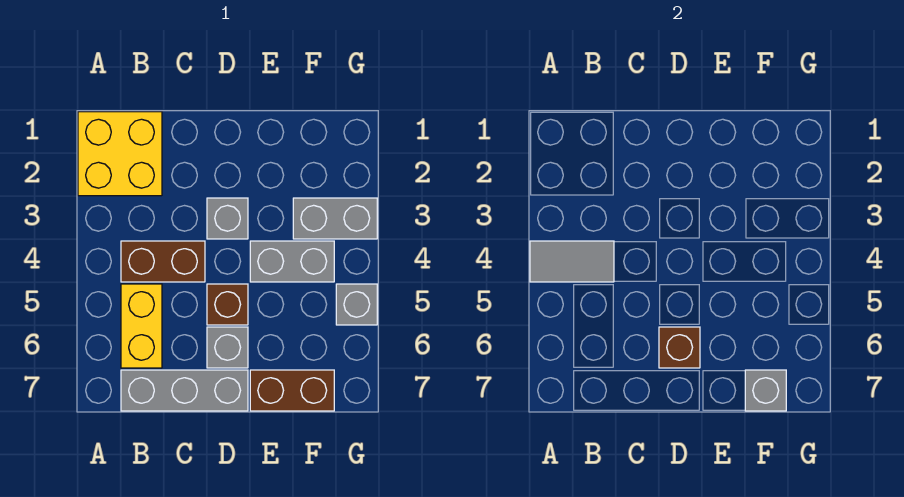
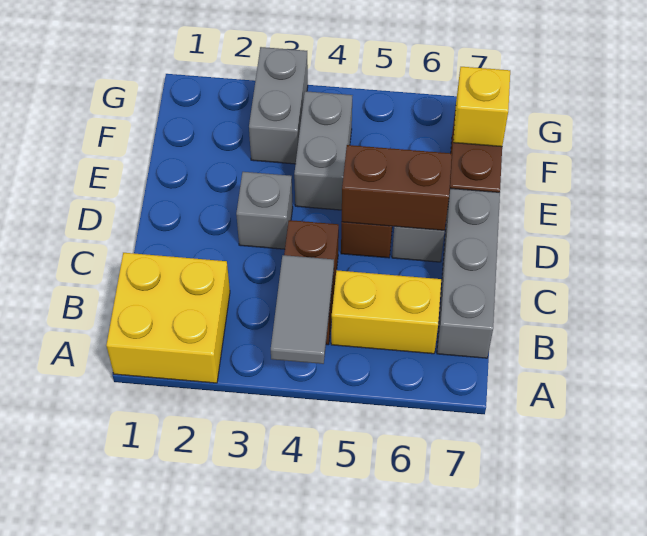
brown brick D6 level 2 -> brown brick D5:D6 level 2
grey brick F7 level 2 -> yellow brick F7 level 2
grey brick G5 level 1 -> none

